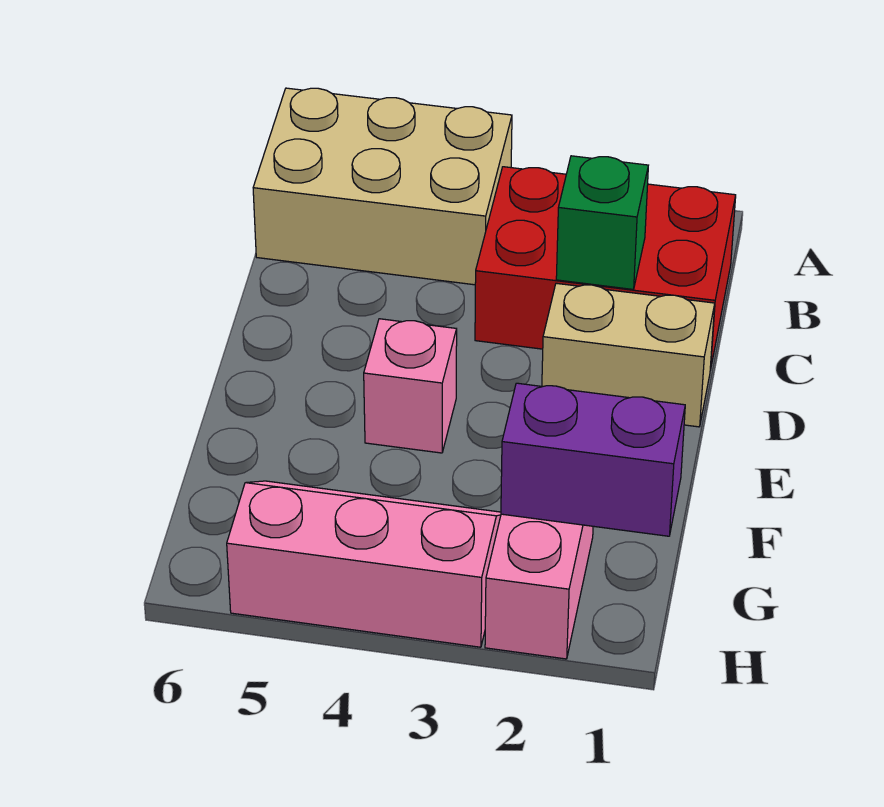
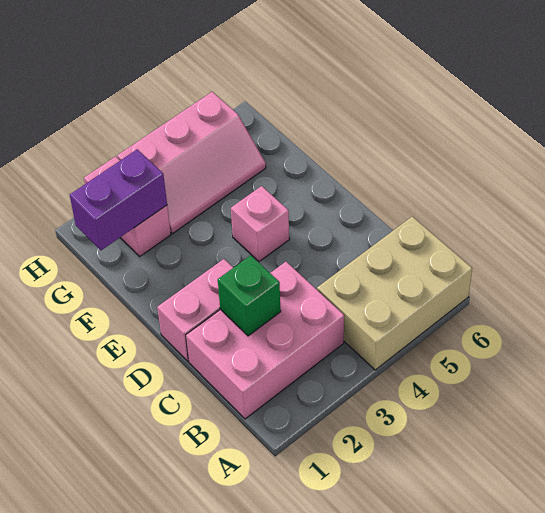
red brick B1:C3 level 1 -> pink brick B1:C3 level 1
tan brick D1:D2 level 1 -> pink brick D1:D2 level 1

